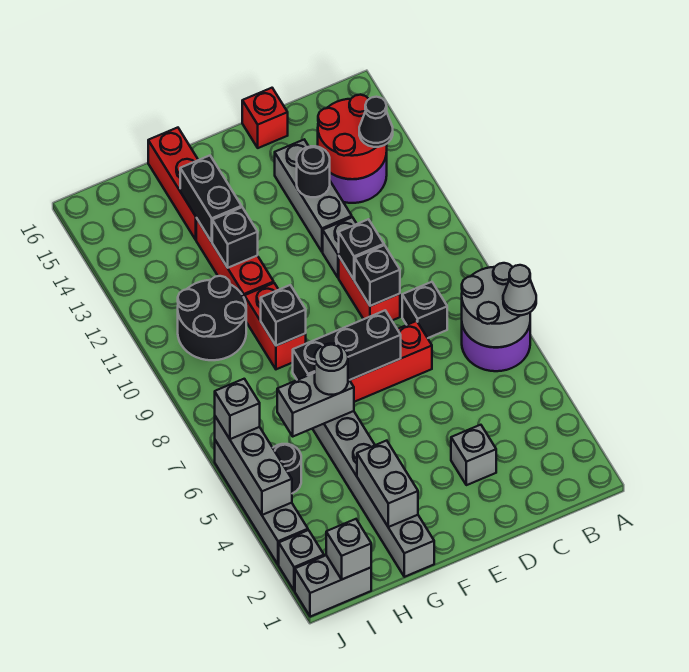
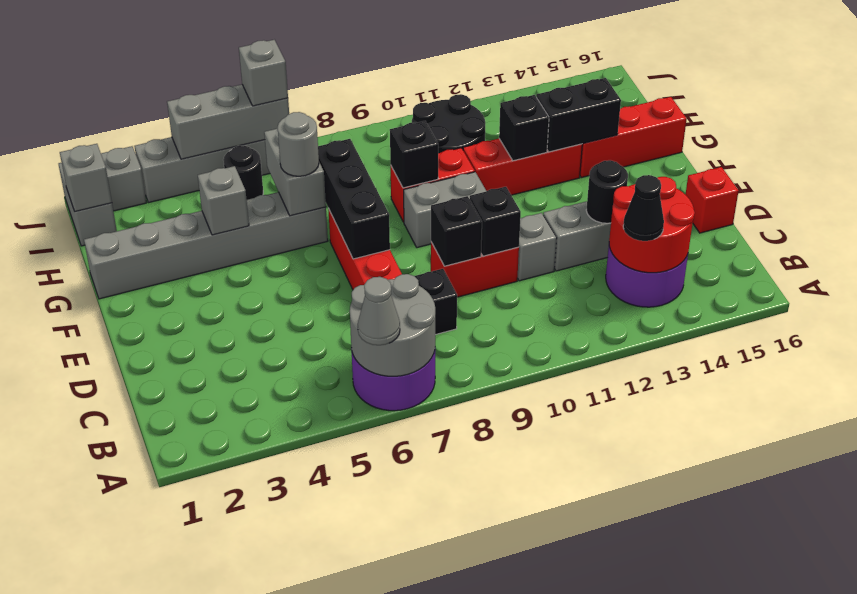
grey brick D3 level 1 -> grey brick G4 level 2
grey brick G2:G3 level 2 -> grey brick F9:F10 level 1

